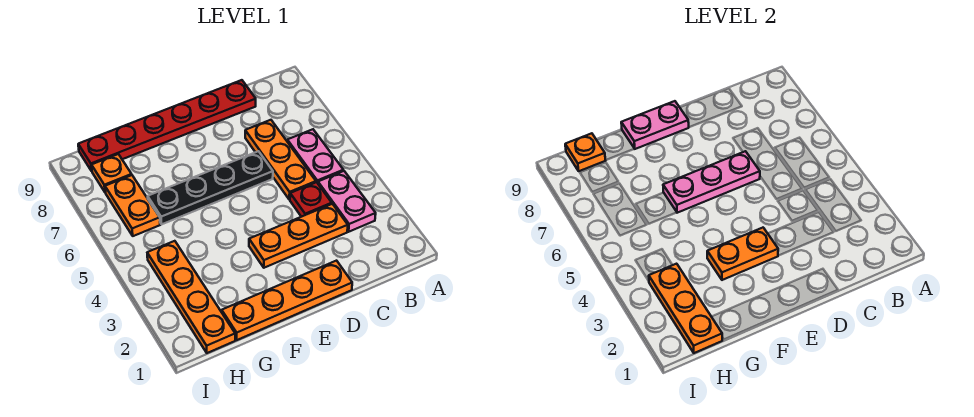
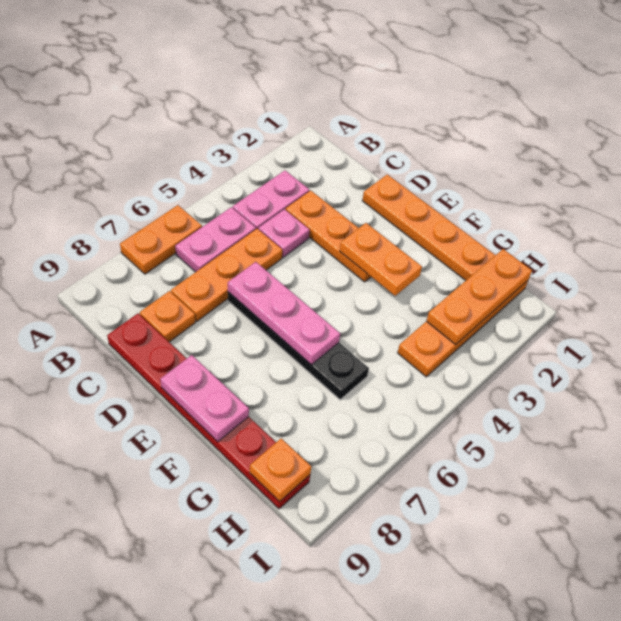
red plate C4 level 1 -> pink plate C4 level 1
orange plate H6:H7 level 1 -> orange plate A6:A7 level 1
orange plate H8 level 1 -> orange plate C8 level 1

